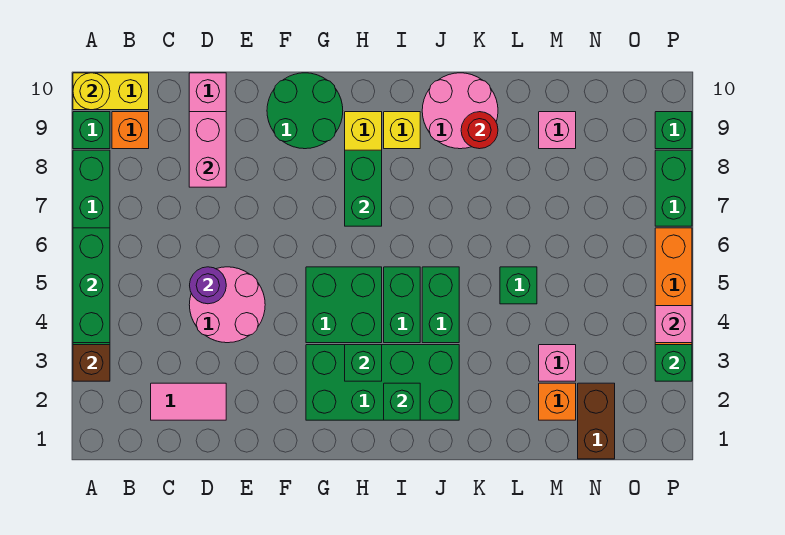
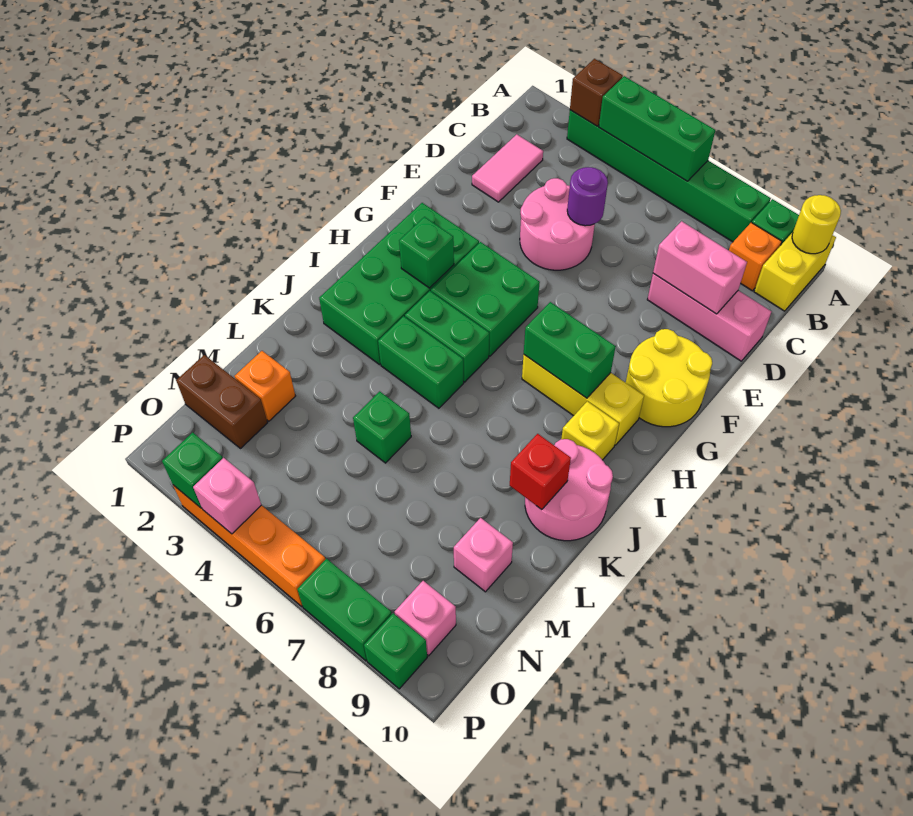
green round brick F9:G10 level 1 -> yellow round brick F9:G10 level 1
green brick I2 level 2 -> none
red round brick K9 level 2 -> red brick K9 level 2
pink brick M3 level 1 -> pink brick O9 level 1

